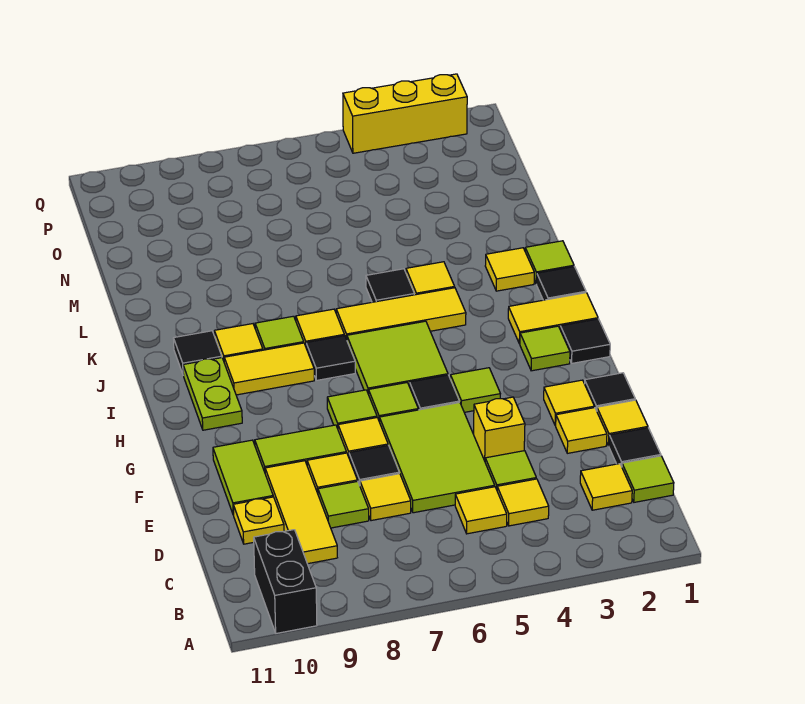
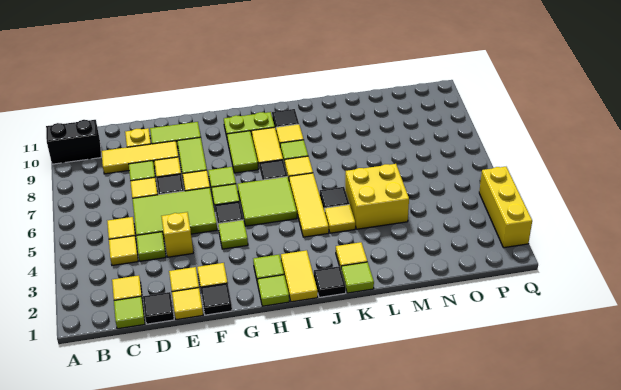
black tile H1 level 1 -> lime tile H1 level 1
none -> lime tile H8:H9 level 1
none -> yellow brick L4:M5 level 1

